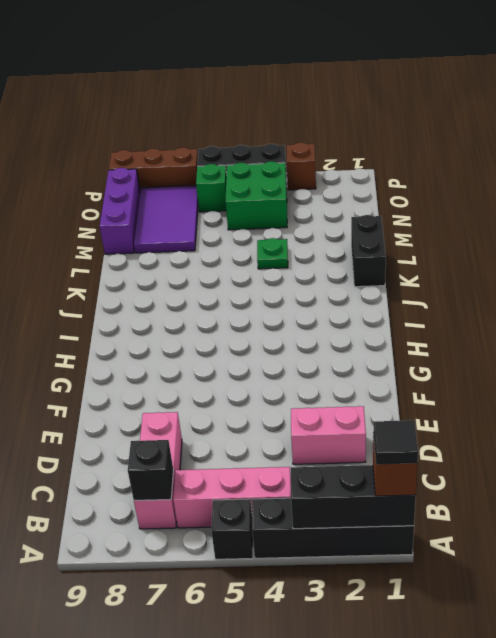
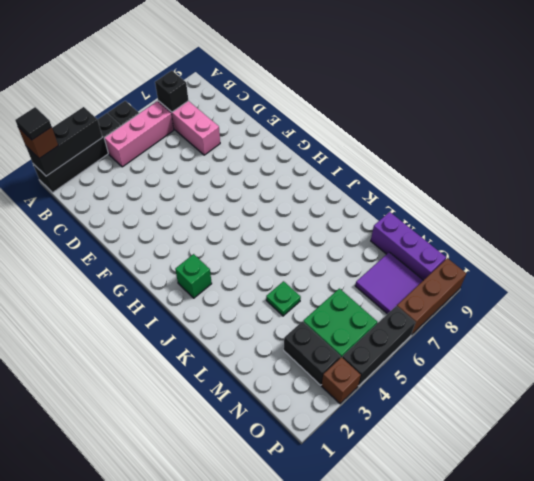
pink brick D2:D3 level 1 -> none
black brick K1:L1 level 1 -> black brick N3:O3 level 1
purple tile M7:O8 level 1 -> purple tile N7:O8 level 1
green brick O6 level 1 -> green brick I2 level 1

